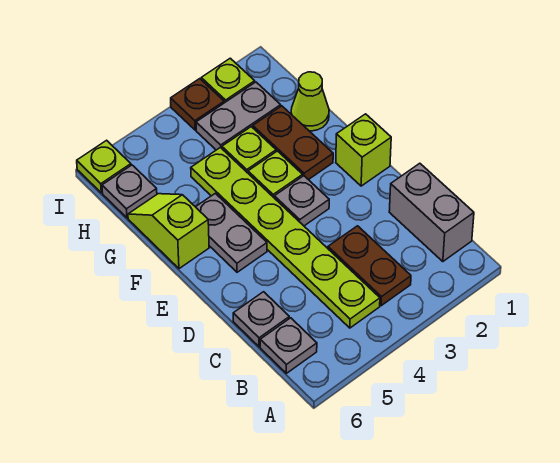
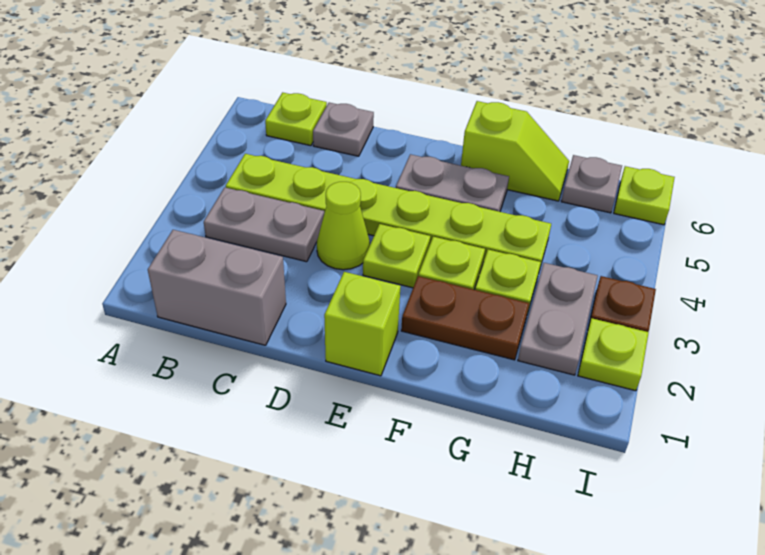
brown plate B3:C3 level 1 -> grey plate B3:C3 level 1
grey plate B6 level 1 -> lime plate B6 level 1
grey plate E3 level 1 -> lime plate E3 level 1
lime cone G1 level 1 -> lime cone D3 level 1

